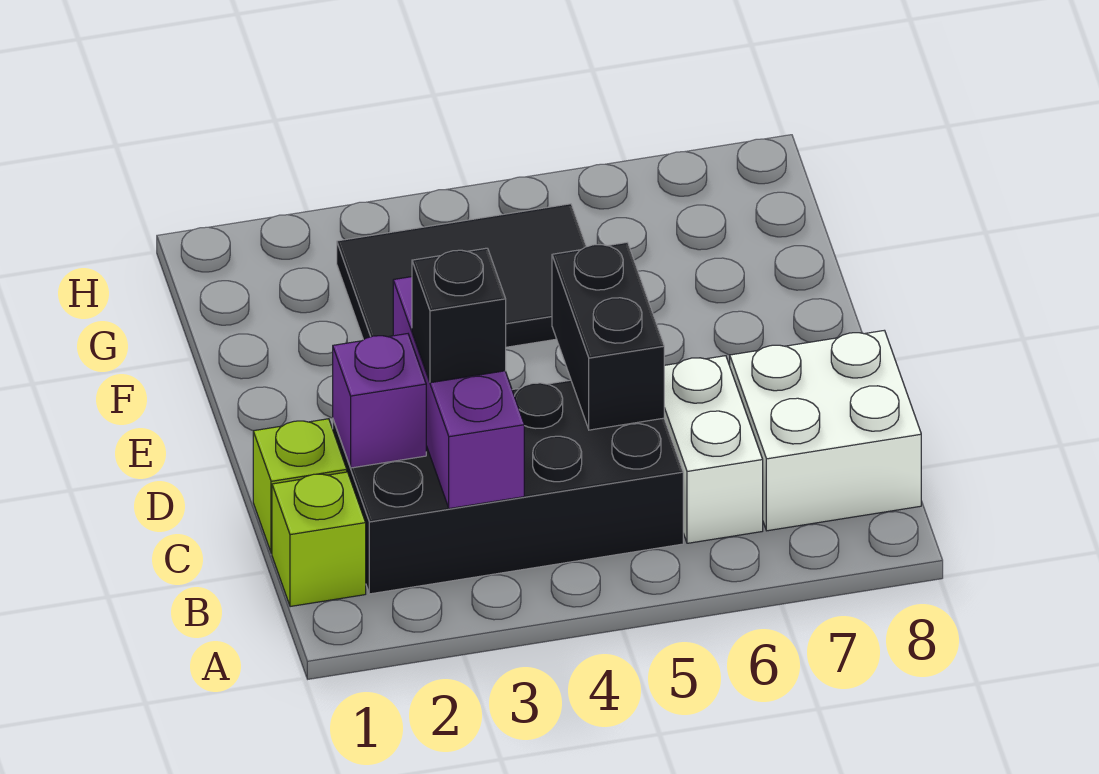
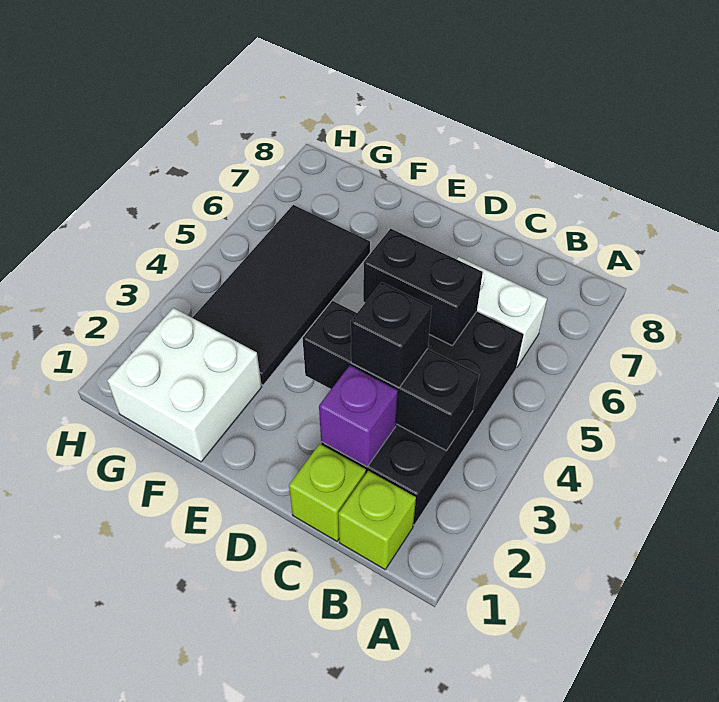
purple brick B3:D3 level 2 -> black brick B3:D3 level 2
white brick B7:C8 level 1 -> white brick F1:G2 level 1
black tile F3:G5 level 1 -> black tile F3:G6 level 1

